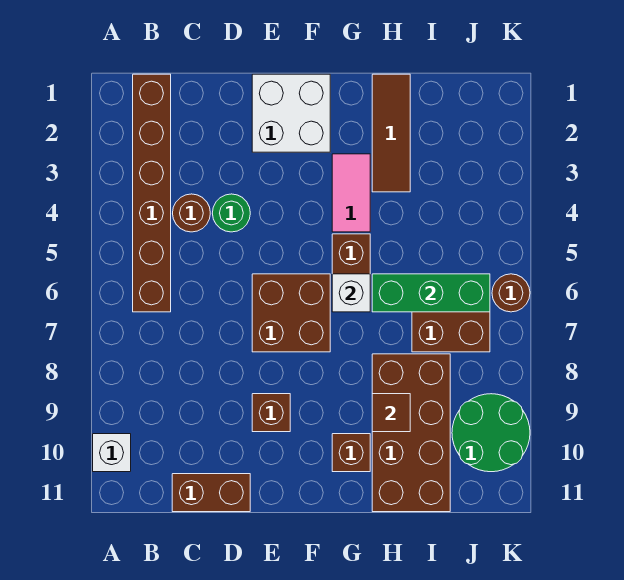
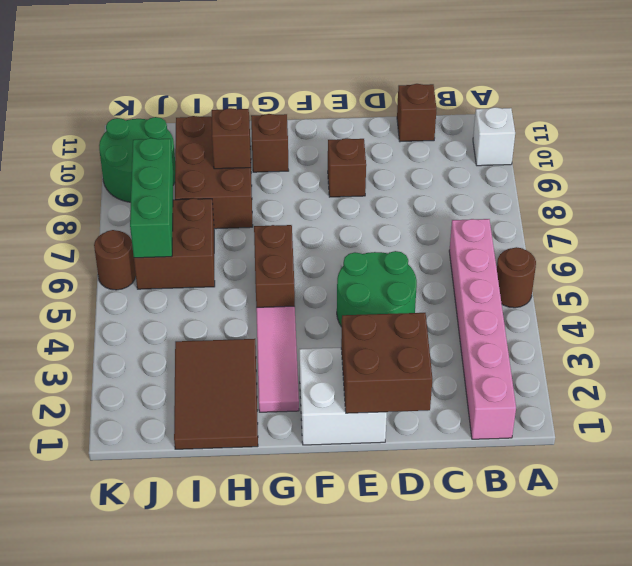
brown brick B1:B6 level 1 -> pink brick B1:B6 level 1
brown round brick C4 level 1 -> brown round brick A5 level 1
brown brick C11:D11 level 1 -> brown brick C11 level 1
green round brick D4 level 1 -> green round brick D4:E5 level 1
brown brick E6:F7 level 1 -> brown brick D1:E2 level 2
pink tile G3:G4 level 1 -> pink tile G2:G4 level 1
white brick G6 level 2 -> none
brown tile H1:H3 level 1 -> brown tile H1:I3 level 1
green brick H6:J6 level 2 -> green brick J6:J8 level 2
brown brick H8:I11 level 1 -> brown brick H8:I10 level 1
brown tile H9 level 2 -> brown brick H9 level 2

